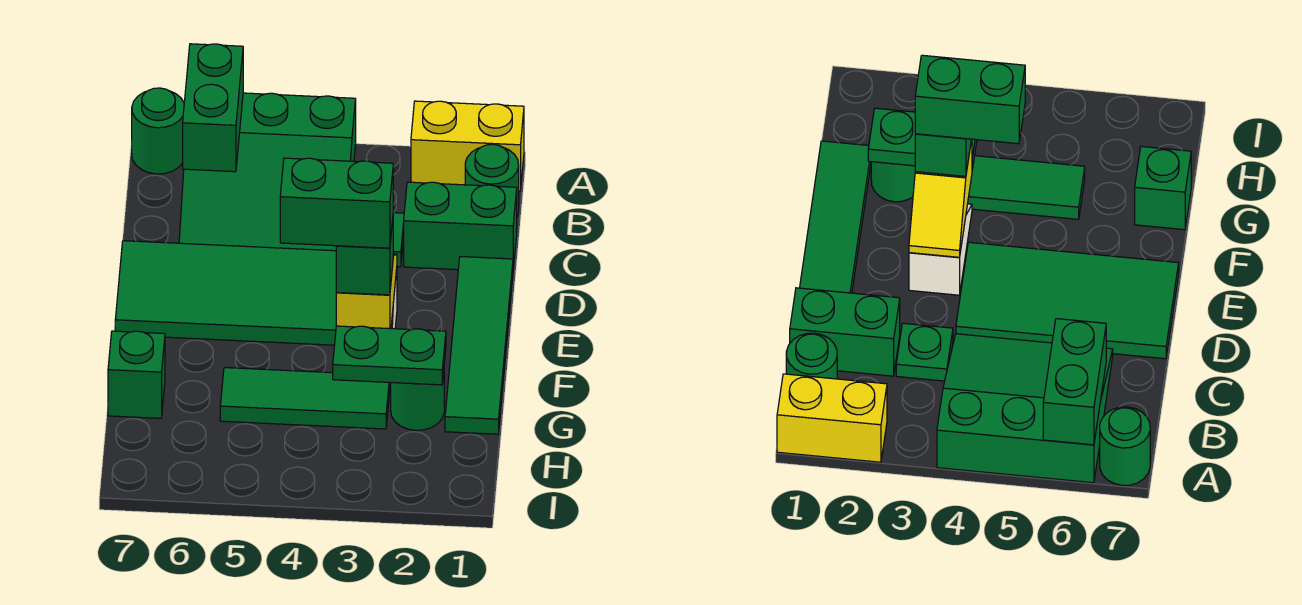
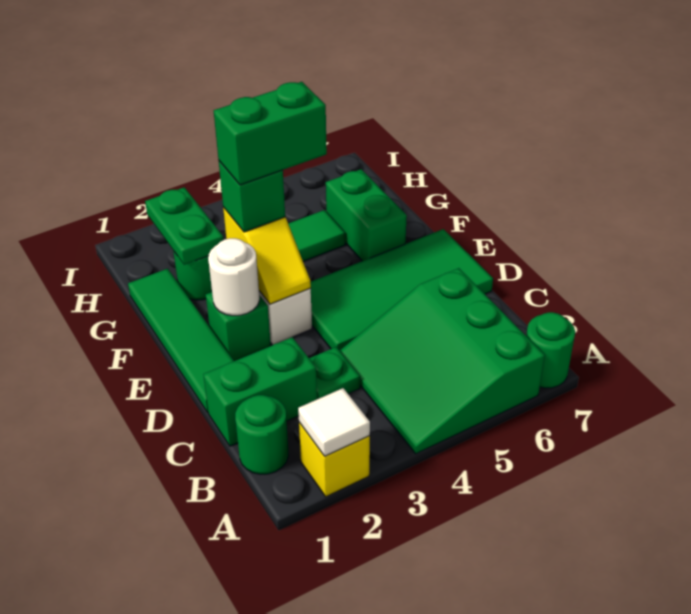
yellow brick A1:A2 level 1 -> yellow brick A2 level 1
none -> white tile A2 level 2
green slope A4:C6 level 1 top A -> green slope A4:C6 level 1 top 6
green brick A6:B6 level 2 -> green brick F6:G6 level 1
none -> white round brick E2 level 2
green plate G2:G3 level 2 -> green plate G2:H2 level 2
green brick G7 level 1 -> green brick E2 level 1

